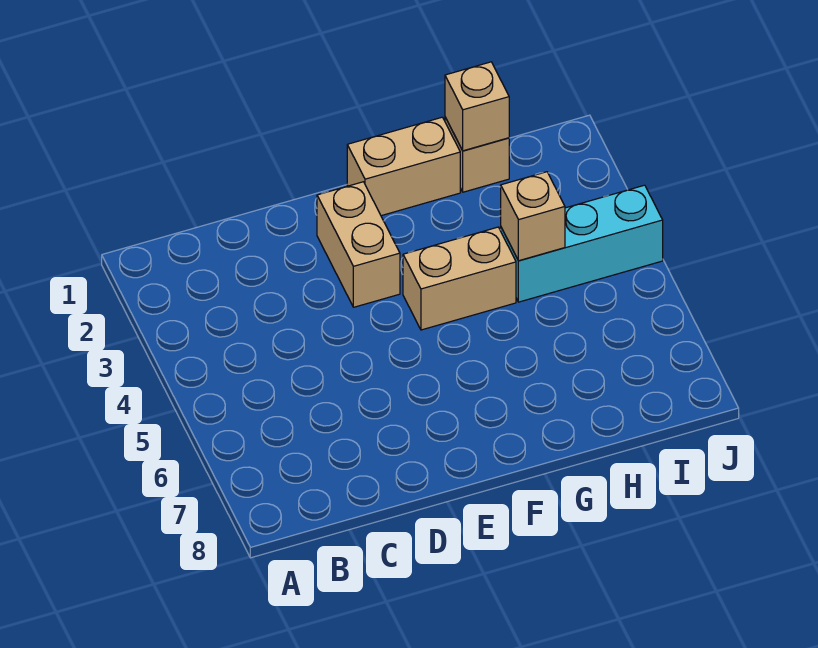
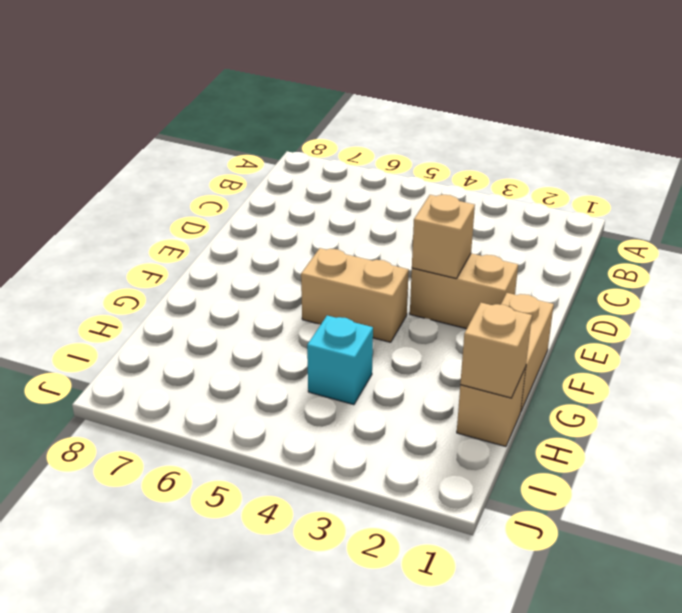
tan brick F4:G4 level 1 -> tan brick F4:F5 level 1
cyan brick H4:J4 level 1 -> cyan brick H4 level 1
tan brick H4 level 2 -> tan brick E3 level 2

